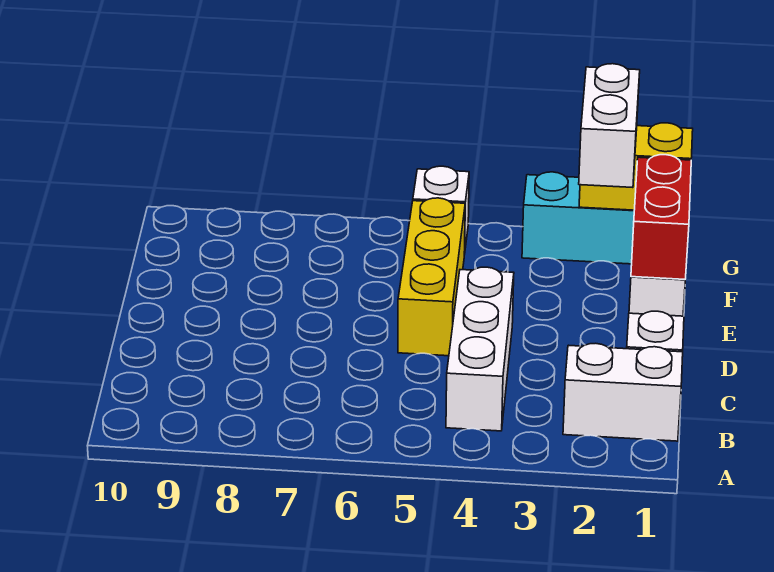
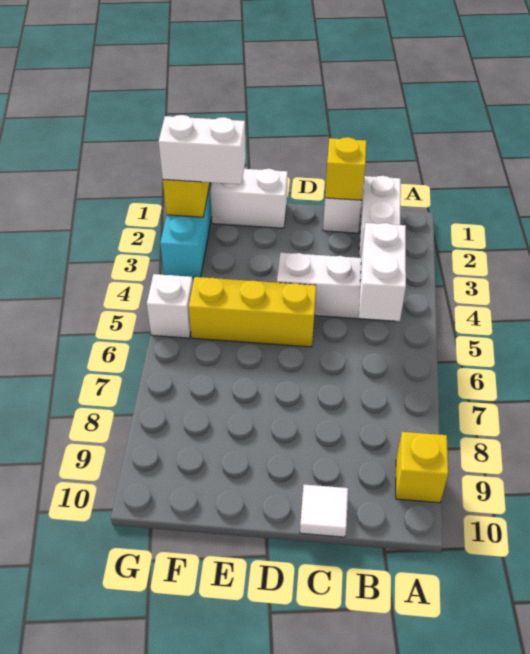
none -> yellow brick A9 level 1
none -> white brick B4:B5 level 2
none -> yellow brick C1 level 2
none -> white tile C10 level 1
red brick E1:F1 level 2 -> none

